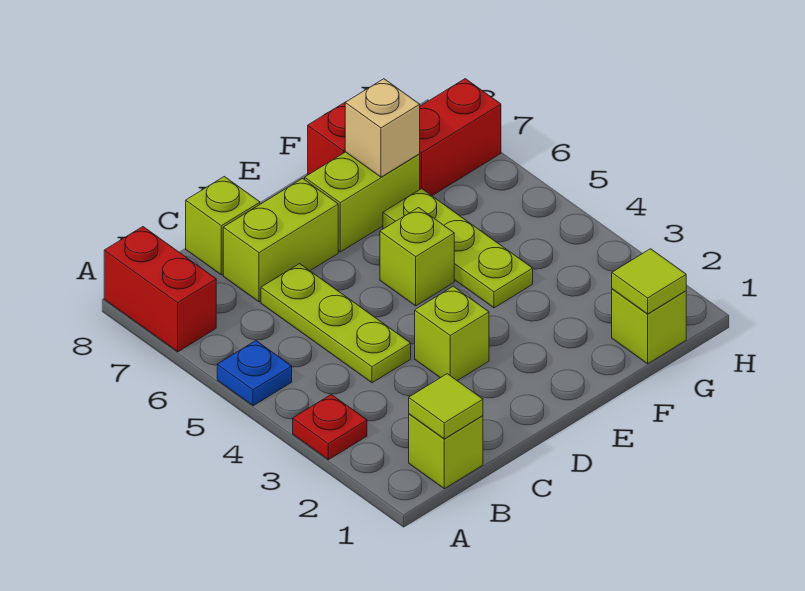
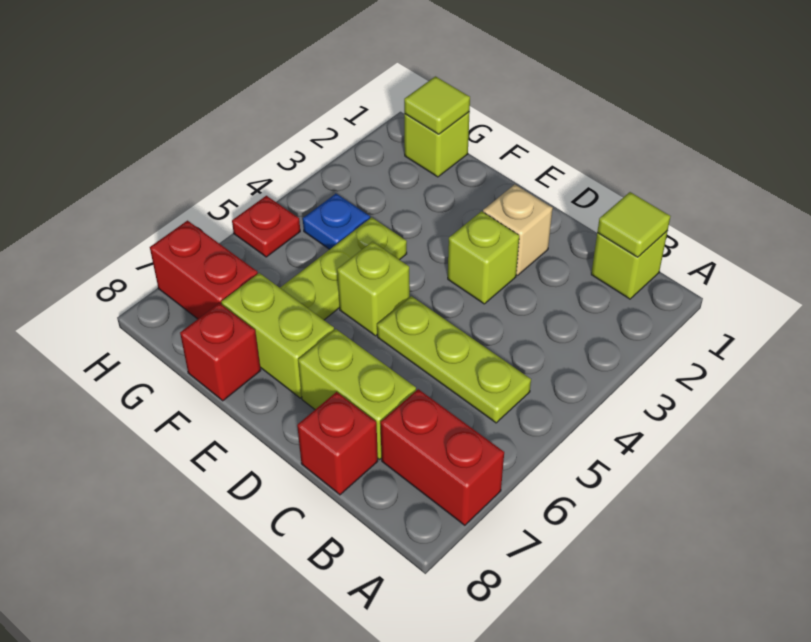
red plate A3 level 1 -> red plate H5 level 1
blue plate A5 level 1 -> blue plate G4 level 1
red brick A7:A8 level 1 -> red brick A7:B7 level 1
lime plate C4:C6 level 1 -> lime plate B5:D5 level 1
lime brick C8 level 1 -> red brick C8 level 1
tan brick F7 level 2 -> tan brick D2 level 1

